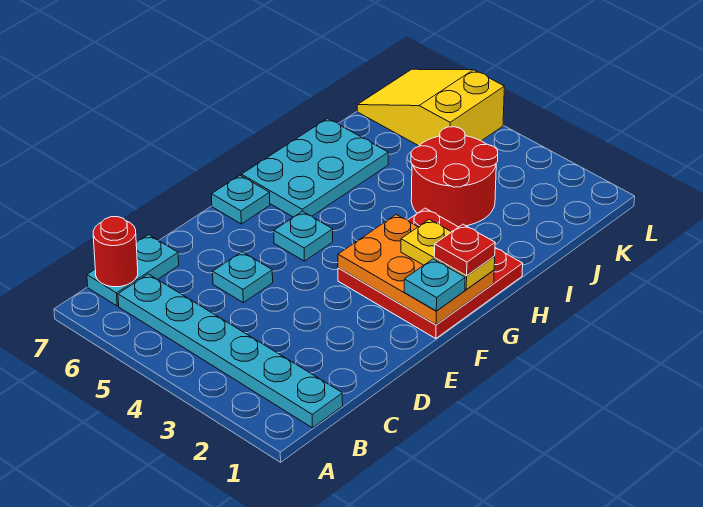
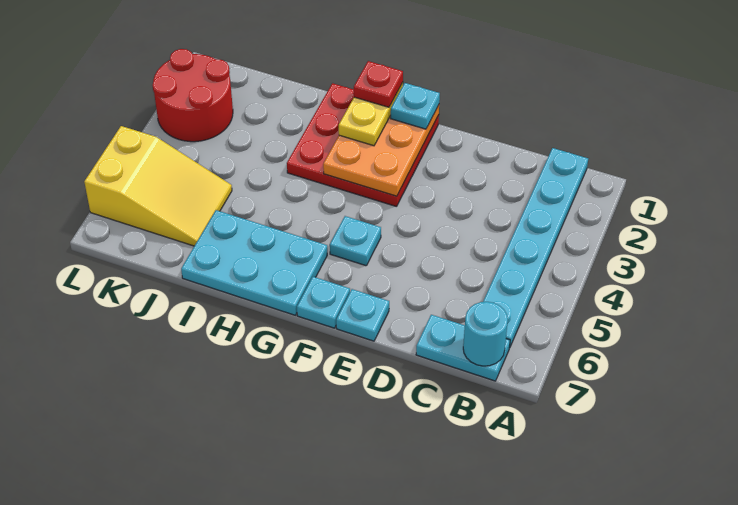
red round brick B7 level 2 -> cyan round brick B7 level 2
cyan plate D5 level 1 -> cyan plate E7 level 1
red round brick I3:J4 level 1 -> red round brick K2:L3 level 1
yellow slope K5:L7 level 1 top 5 -> yellow slope J5:L6 level 1 top L

